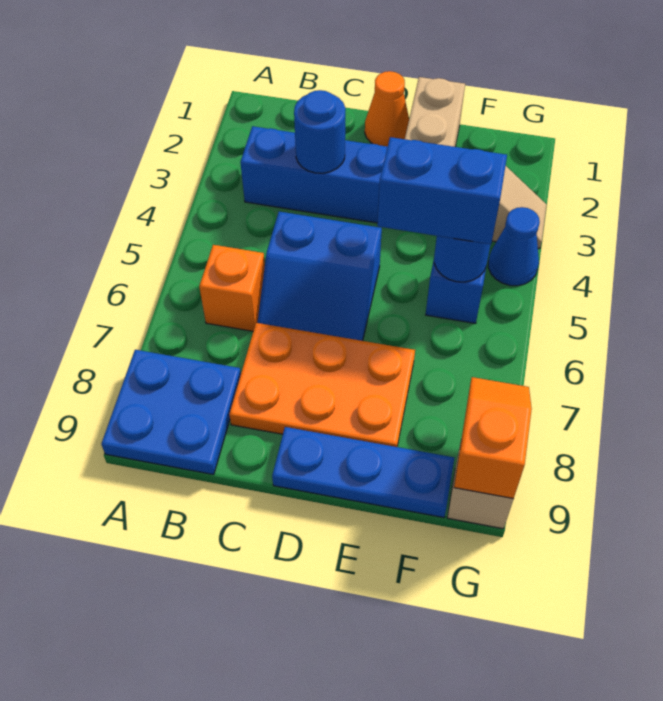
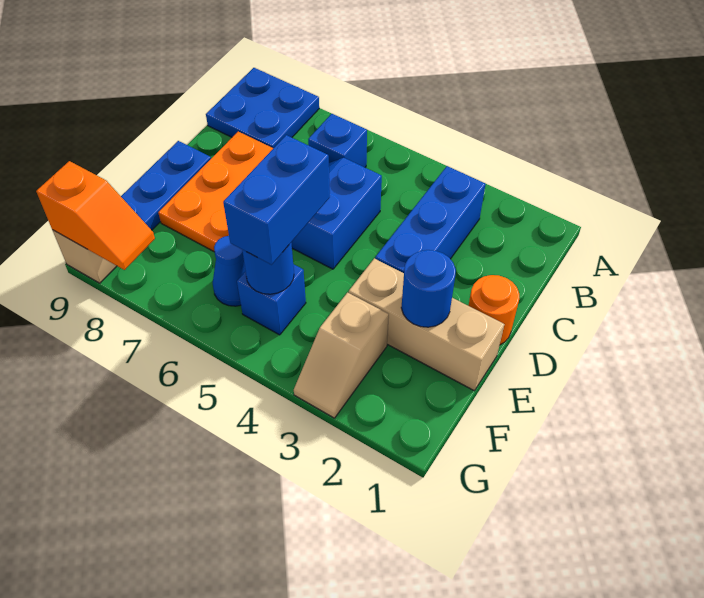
orange brick B6 level 1 -> blue brick B6 level 1
blue round brick C3 level 2 -> blue round brick E2 level 2
orange cone D1 level 1 -> orange round brick D1 level 1
blue cone G4 level 1 -> blue cone F6 level 1

